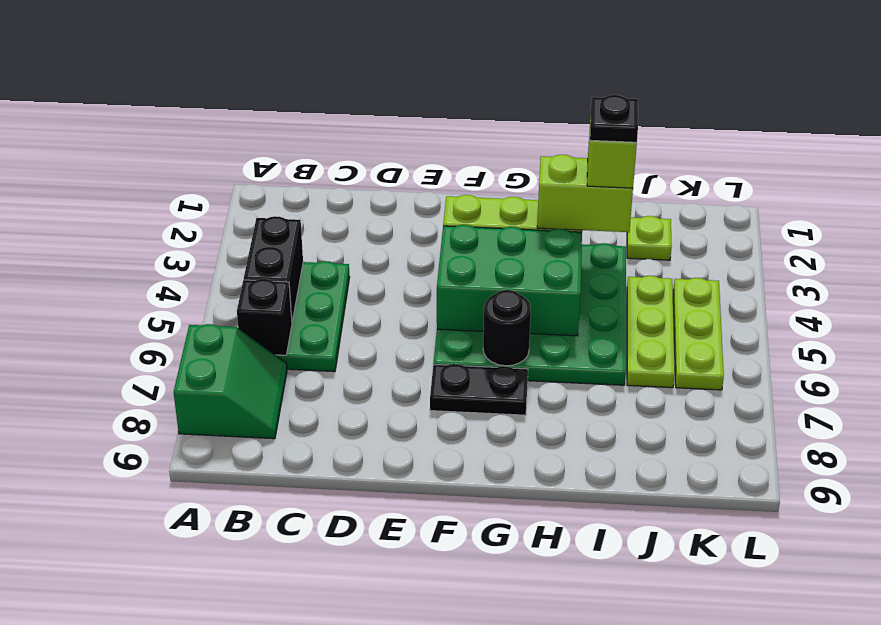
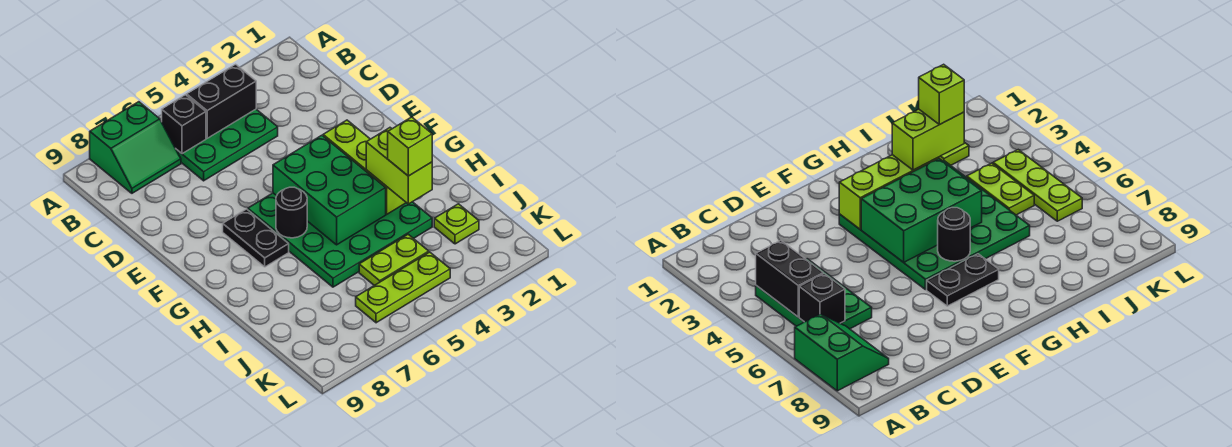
black plate I3 level 5 -> none
lime plate J4:J6 level 1 -> lime plate J4:J5 level 1

